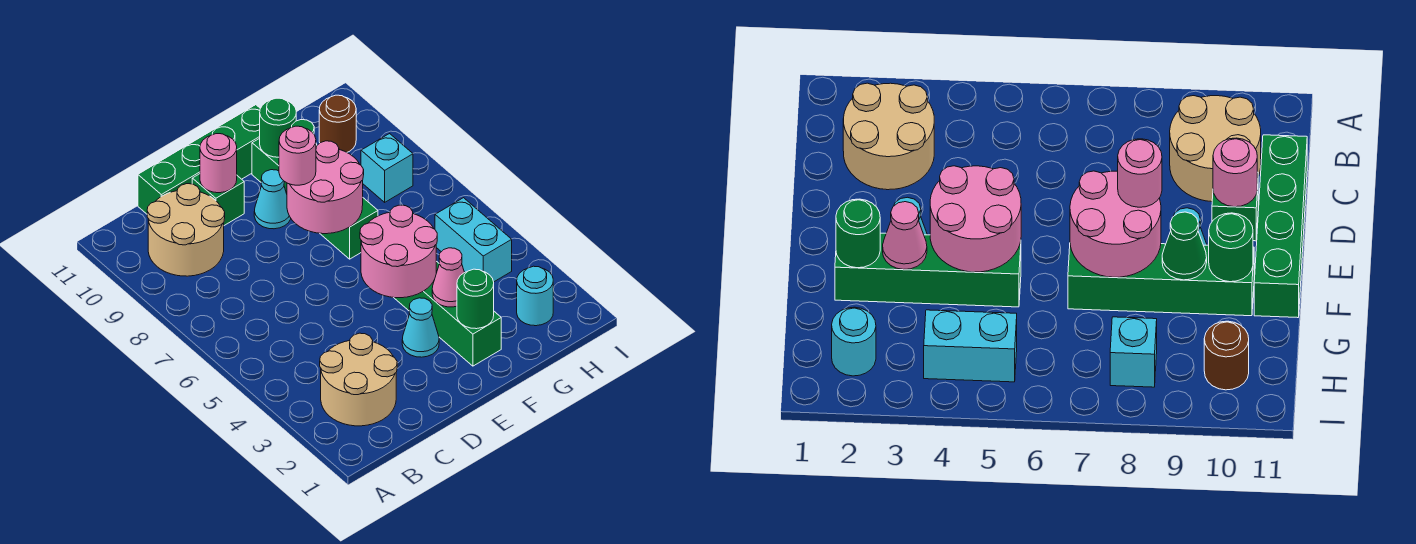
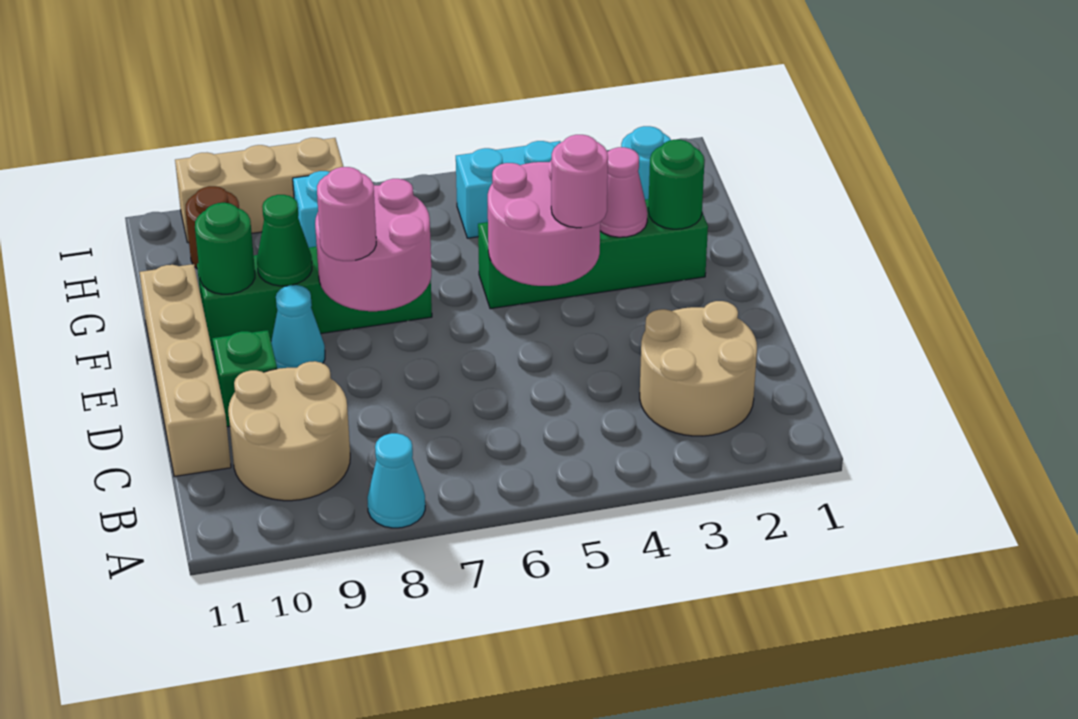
green brick C11:F11 level 1 -> tan brick C11:F11 level 1
pink round brick D10 level 2 -> pink round brick E4 level 3
cyan cone E3 level 1 -> cyan cone A8 level 1
none -> tan brick I8:I10 level 1

